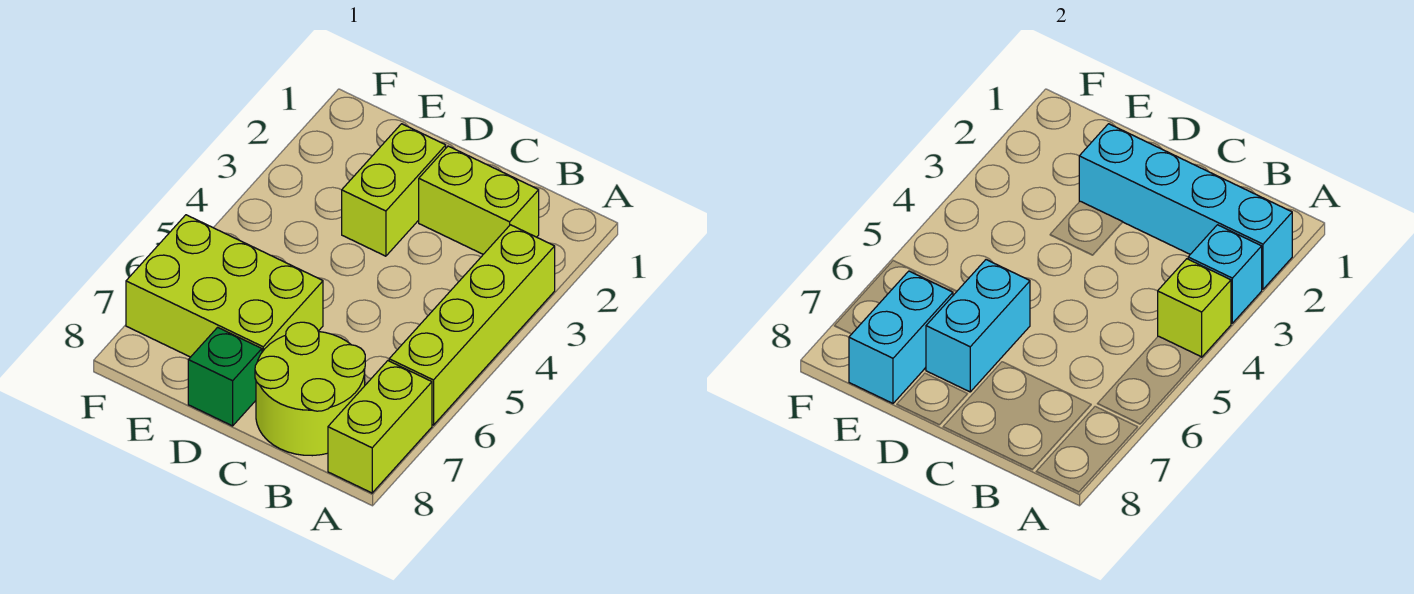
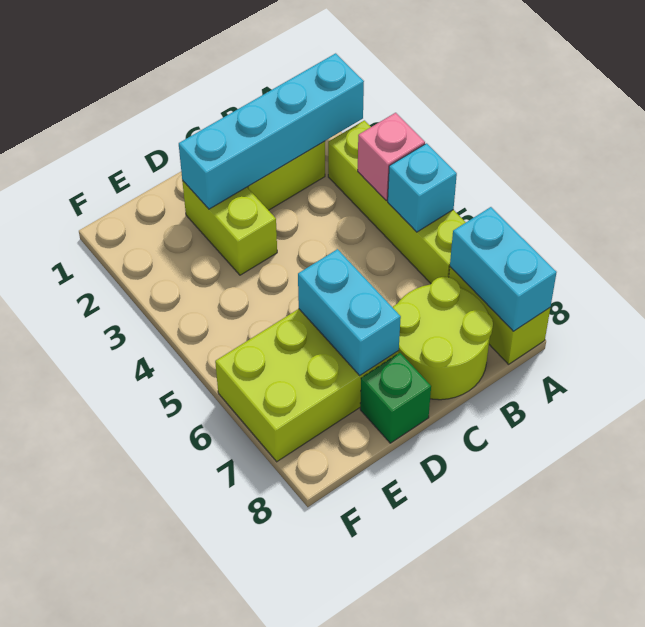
cyan brick A3 level 2 -> cyan brick A5 level 2
lime brick A4 level 2 -> pink brick A4 level 2
cyan brick E7:E8 level 2 -> cyan brick A7:A8 level 2

